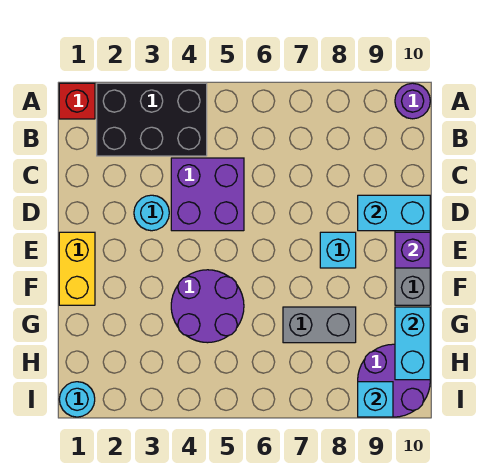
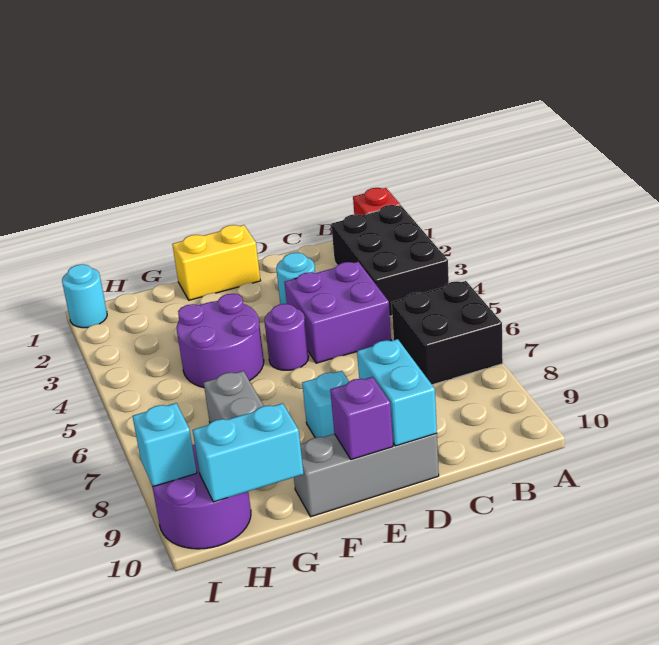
none -> black brick A6:B7 level 1
purple round brick A10 level 1 -> purple round brick E5 level 1

